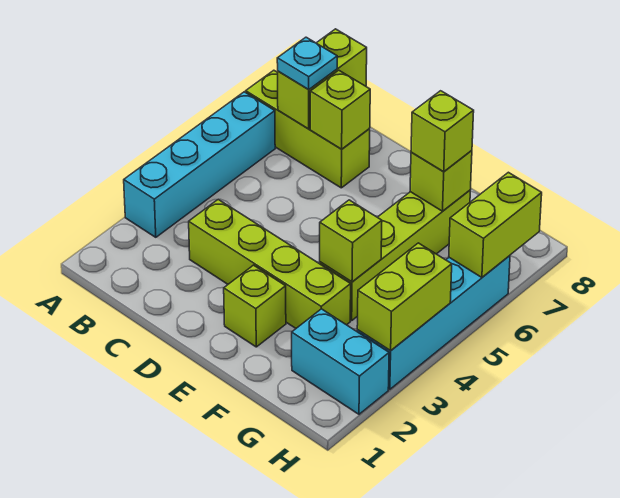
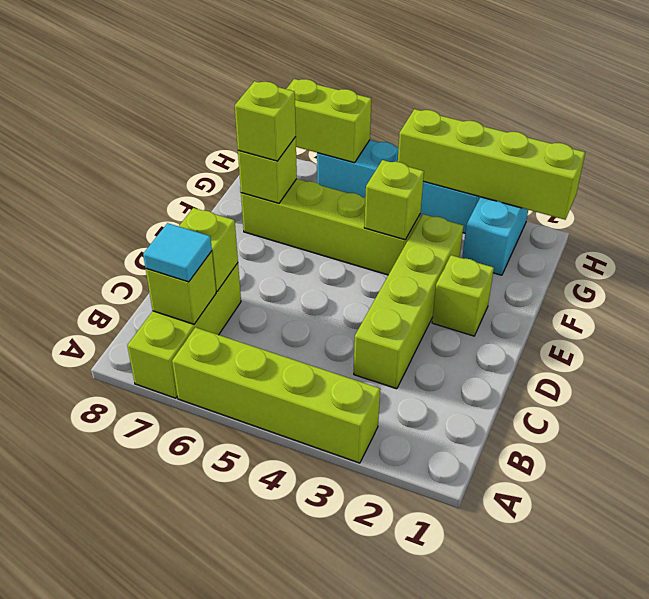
cyan brick A3:A6 level 1 -> lime brick A3:A6 level 1
lime brick B7:B8 level 2 -> lime brick B7 level 2
cyan plate B7 level 3 -> cyan tile B7 level 3
lime brick H3:H4 level 2 -> lime brick H1:H4 level 2

